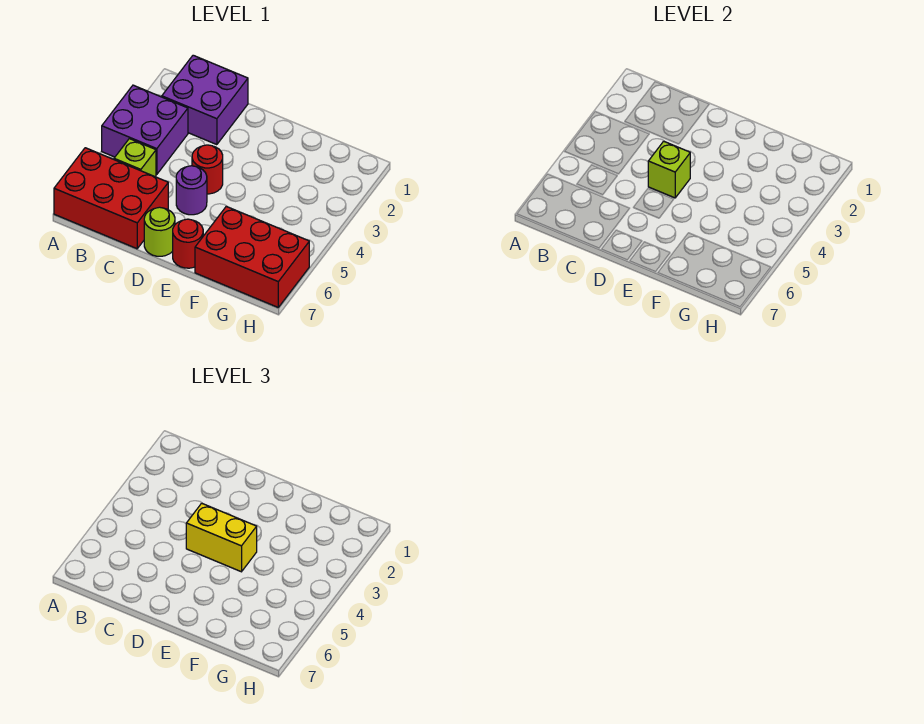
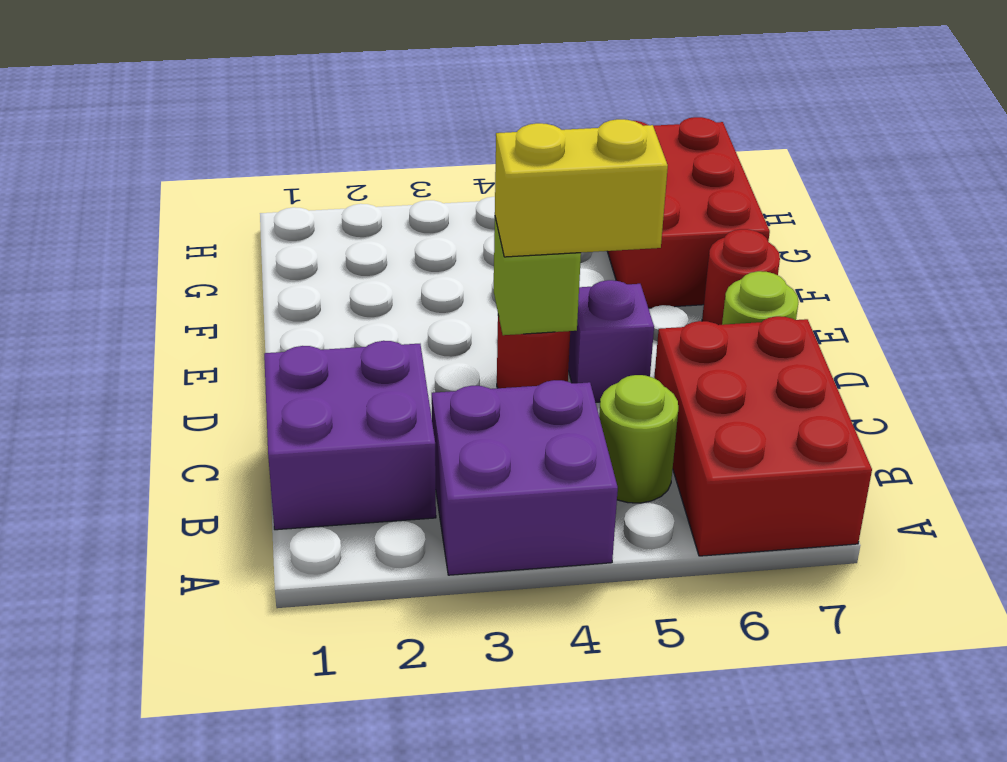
lime brick B5 level 1 -> lime round brick B5 level 1
yellow brick D4:E4 level 3 -> yellow brick D4:D5 level 3
purple round brick D5 level 1 -> purple brick D5 level 1

